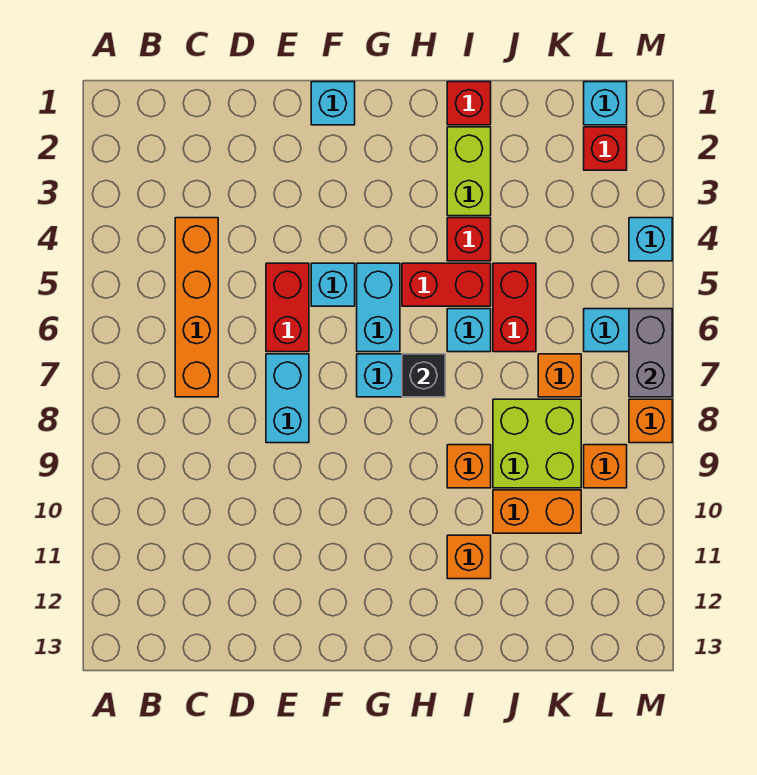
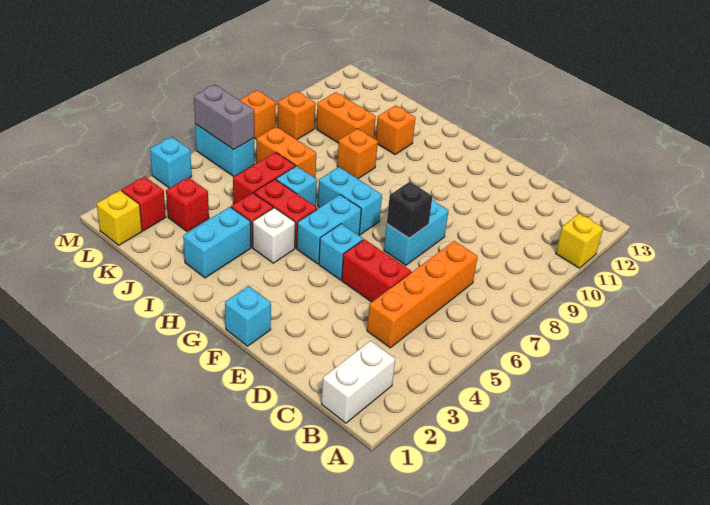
none -> yellow brick A11 level 1
none -> white brick B1:B2 level 1
red brick E5:E6 level 1 -> red brick D5:E5 level 1
none -> white brick H4 level 1
black brick H7 level 2 -> black brick E7 level 2
red brick I1 level 1 -> red brick K3 level 1
lime brick I2:I3 level 1 -> cyan brick I2:I3 level 1
lime brick J8:K9 level 1 -> none
orange brick K7 level 1 -> orange brick J7:K7 level 1
cyan brick L1 level 1 -> yellow brick L1 level 1
grey brick M6:M7 level 2 -> grey brick L6:M6 level 2

